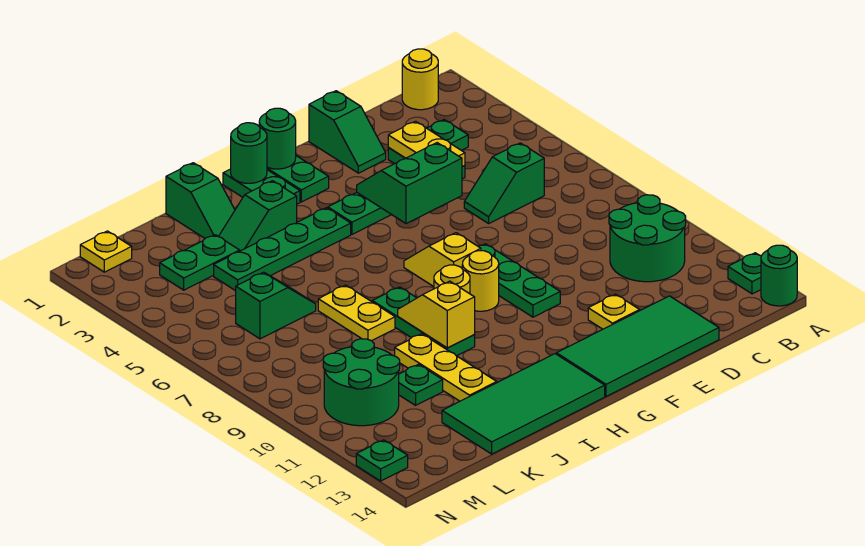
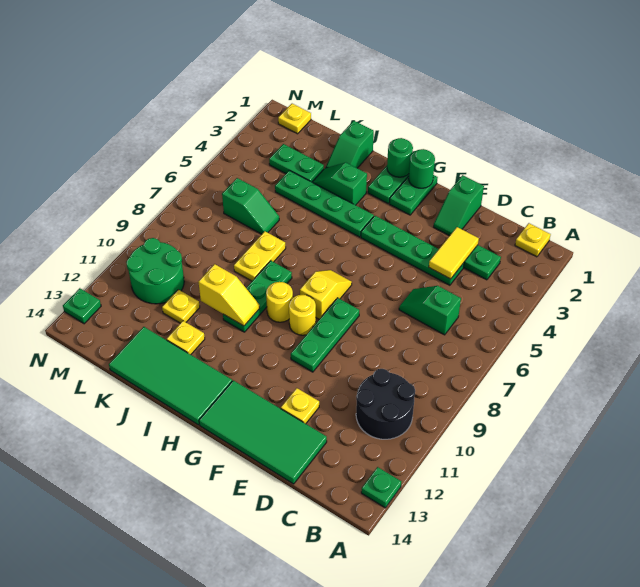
green round brick A14 level 1 -> none
yellow round brick B1 level 1 -> yellow plate B1 level 1
green round brick B10:C11 level 1 -> black round brick B10:C11 level 1
yellow plate D3:D4 level 2 -> yellow tile D3:D4 level 2
green slope E4:F5 level 2 top 5 -> none
yellow slope I9:I10 level 2 top 10 -> yellow slope I10:J10 level 2 top J
yellow plate J10:J12 level 1 -> yellow plate J12 level 1
green plate K11 level 1 -> yellow plate K11 level 1

